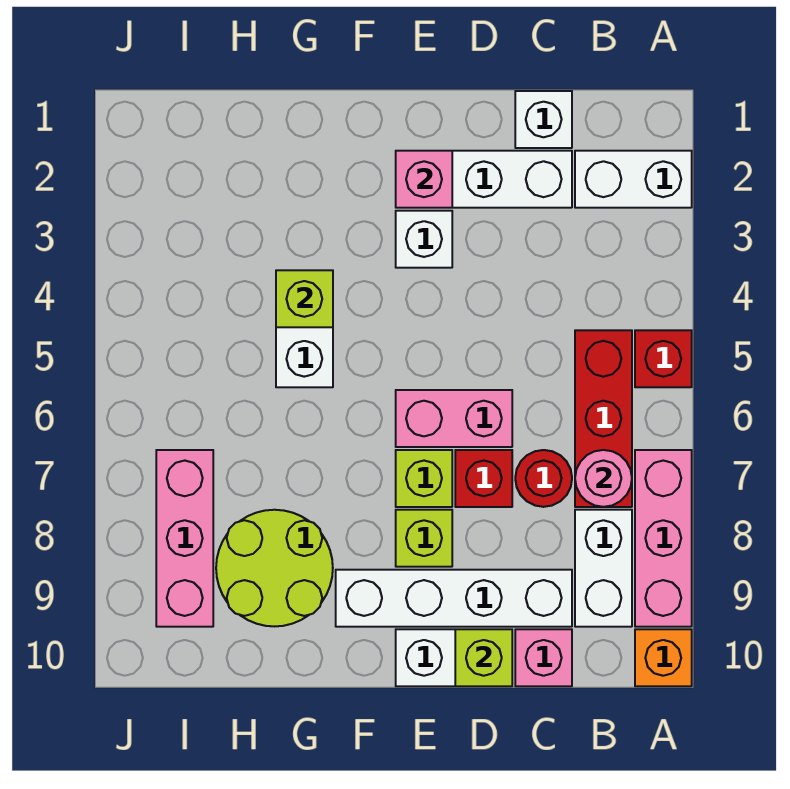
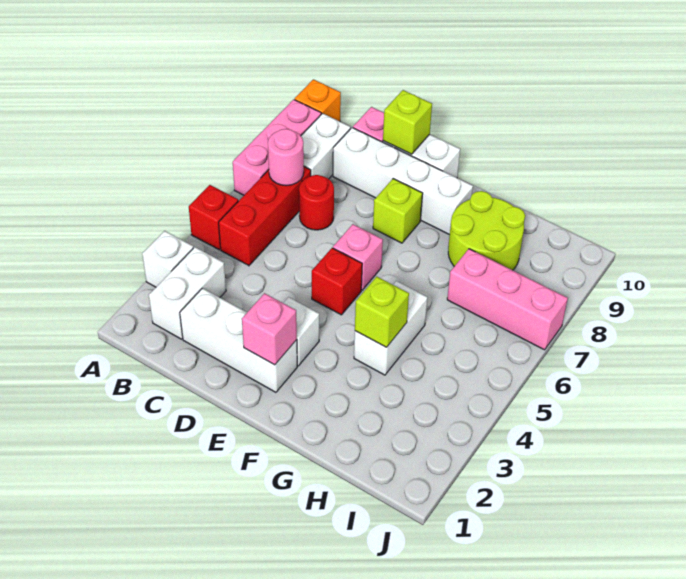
white brick A2:B2 level 1 -> white brick B2:B3 level 1
white brick C1 level 1 -> white brick A3 level 1
pink brick D6:E6 level 1 -> pink brick E6 level 1
red brick D7 level 1 -> red brick E5 level 1
lime brick E7 level 1 -> none
pink brick I7:I9 level 1 -> pink brick H7:J7 level 1

